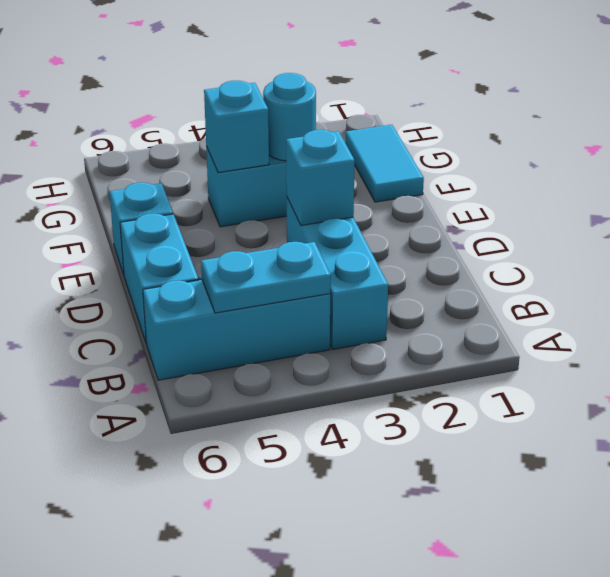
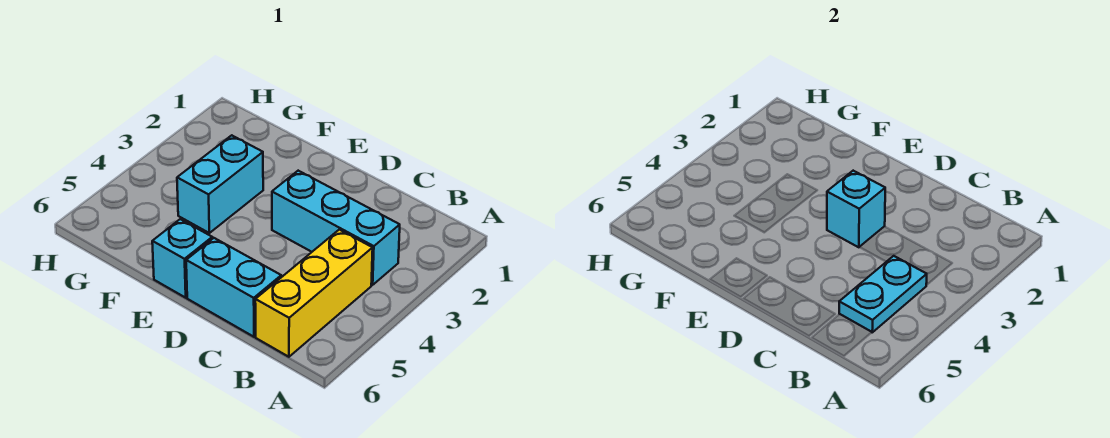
cyan brick B4:B6 level 1 -> yellow brick B4:B6 level 1
cyan tile F1:G1 level 1 -> none
cyan round brick F3 level 2 -> none
cyan brick F4 level 2 -> none

